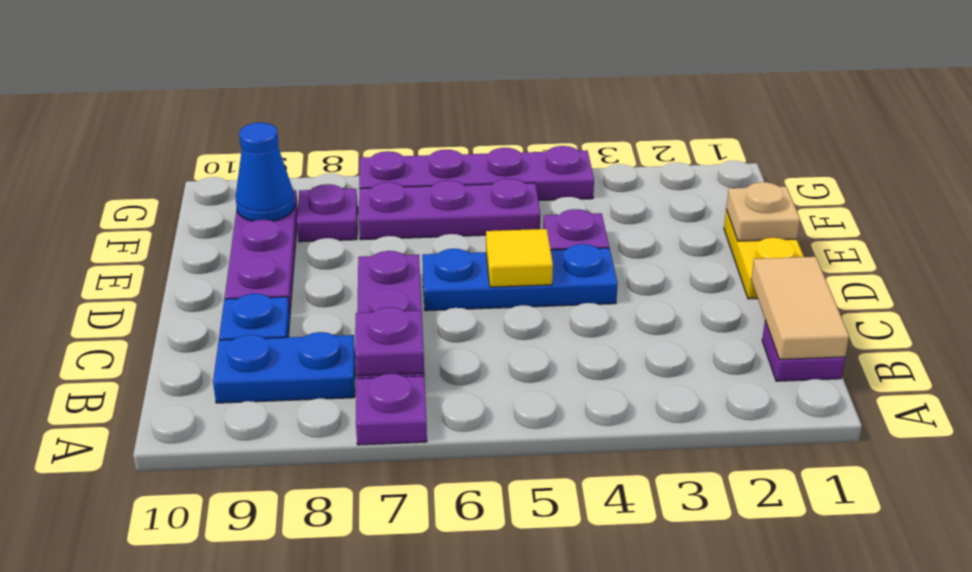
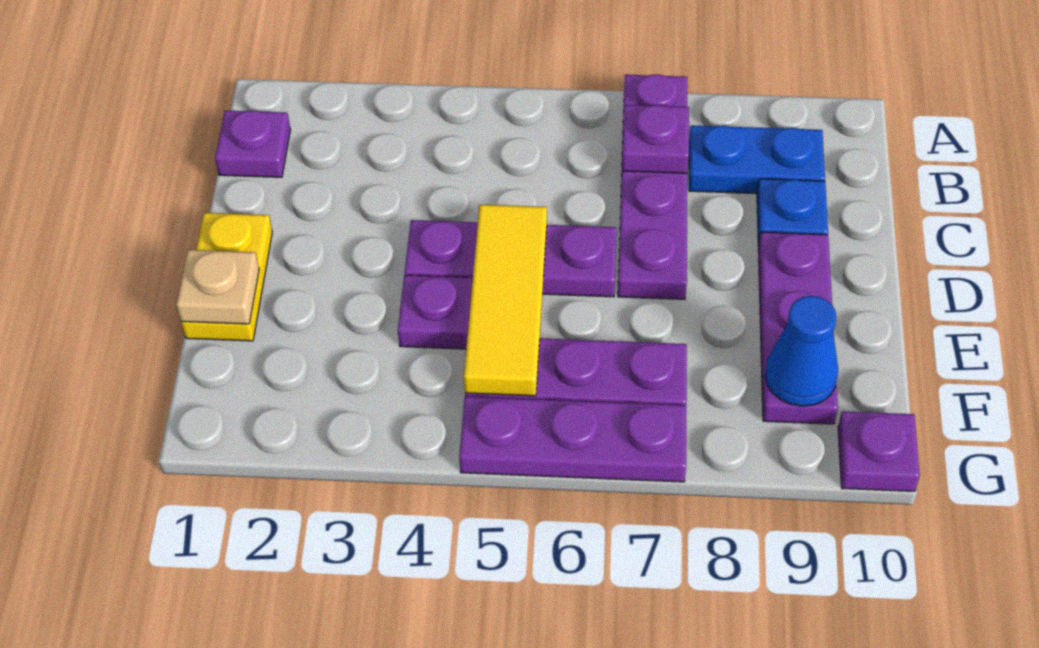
tan tile B1:C1 level 2 -> none
blue plate D4:D6 level 1 -> purple plate D4:D6 level 1
yellow tile D5 level 2 -> yellow tile D5:F5 level 2
purple plate F8 level 1 -> purple plate G10 level 1
purple plate G4:G7 level 1 -> purple plate G5:G7 level 1

